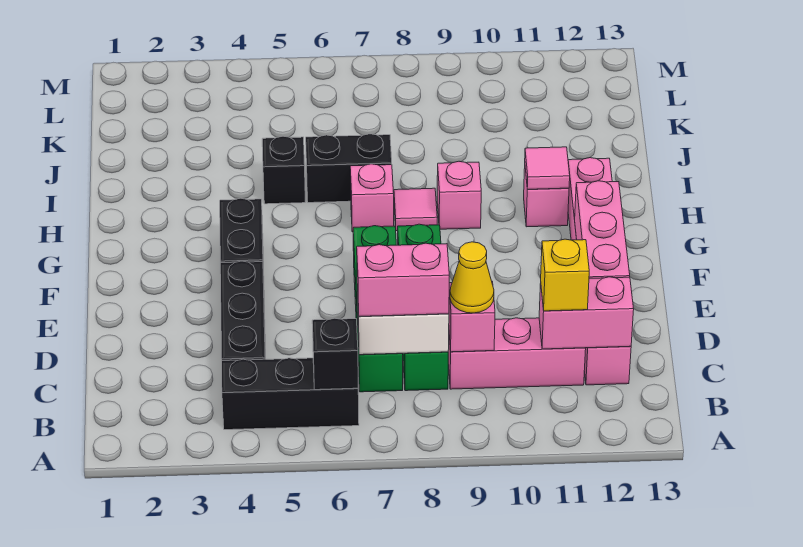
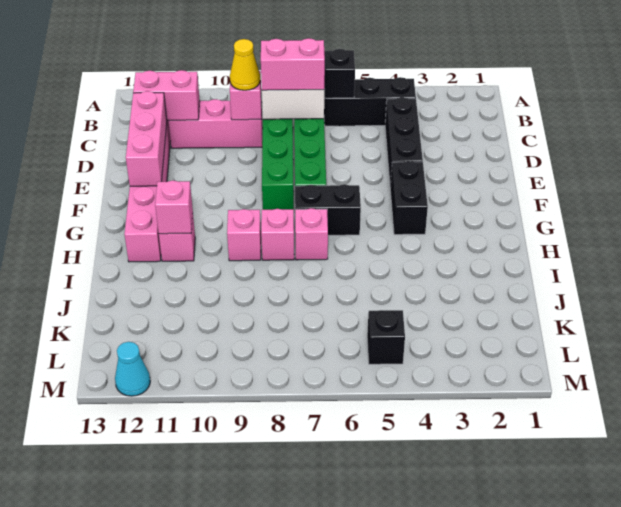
yellow brick C11 level 3 -> none
pink tile H8 level 1 -> pink brick H8 level 1
pink tile H11 level 2 -> pink brick H11 level 2
black brick I5 level 1 -> black brick L5 level 1
black brick I6:I7 level 1 -> black brick G6:G7 level 1
none -> cyan cone M12 level 1

